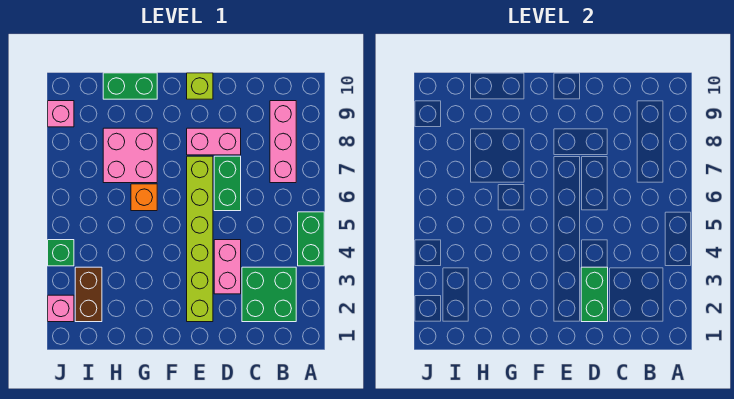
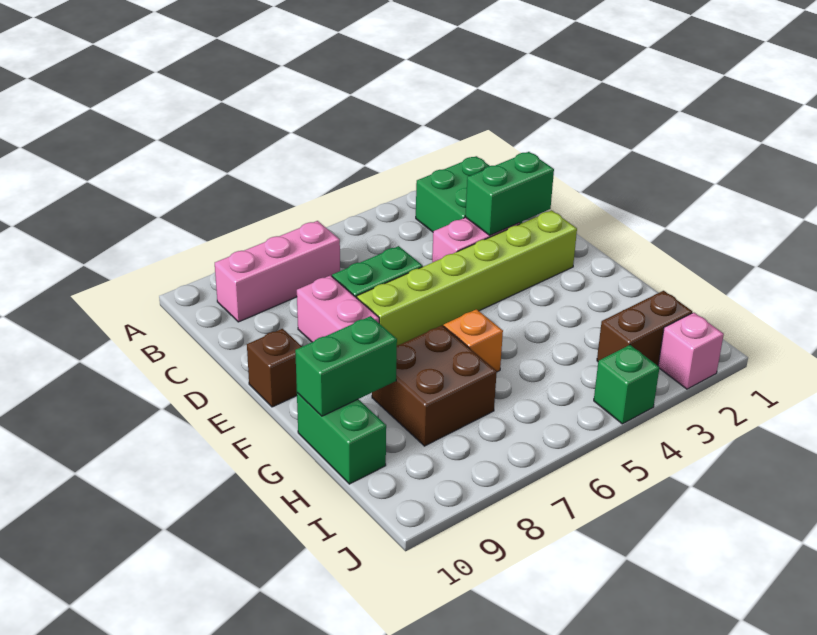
green brick A4:A5 level 1 -> green brick G9:G10 level 2
lime brick E10 level 1 -> brown brick E10 level 1
pink brick G7:H8 level 1 -> brown brick G7:H8 level 1
pink brick J9 level 1 -> none

